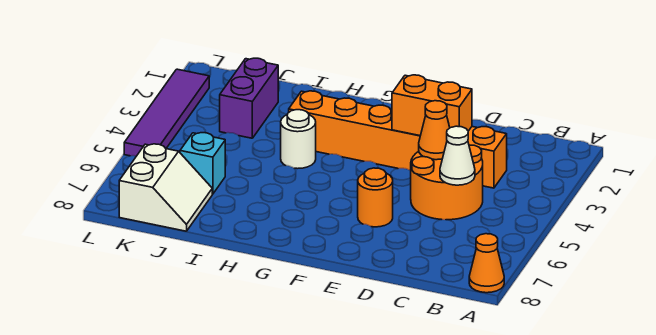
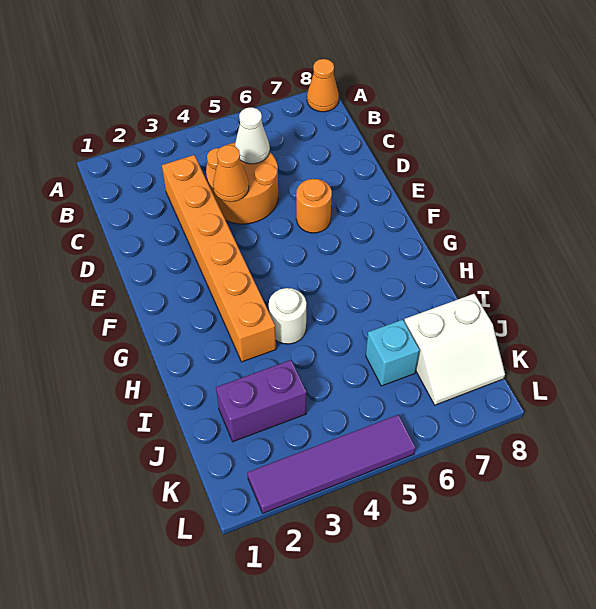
orange brick D3:E3 level 2 -> none
white slope J7:K8 level 1 top K -> white slope J7:K8 level 1 top J

